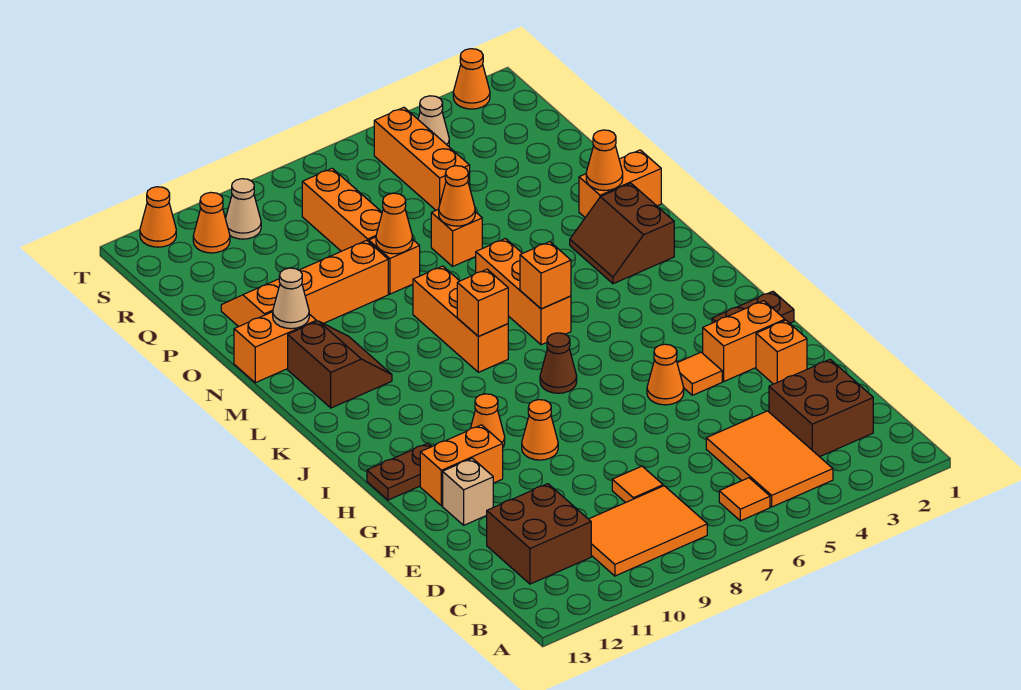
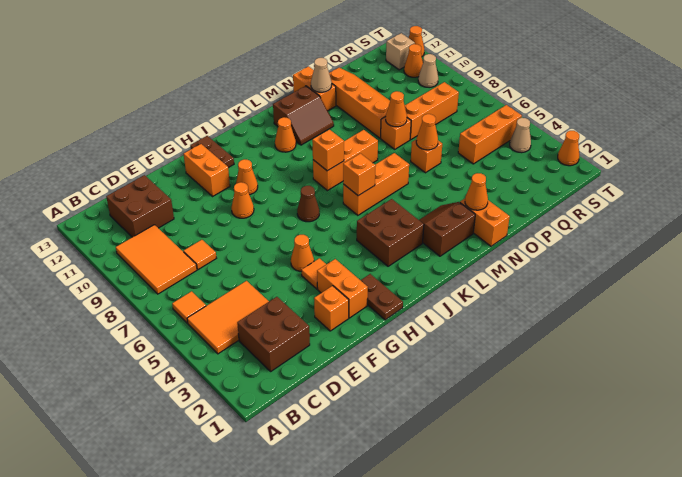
tan brick F12 level 1 -> tan brick S12 level 1
none -> brown brick J3:K4 level 1
none -> orange cone K11 level 1

